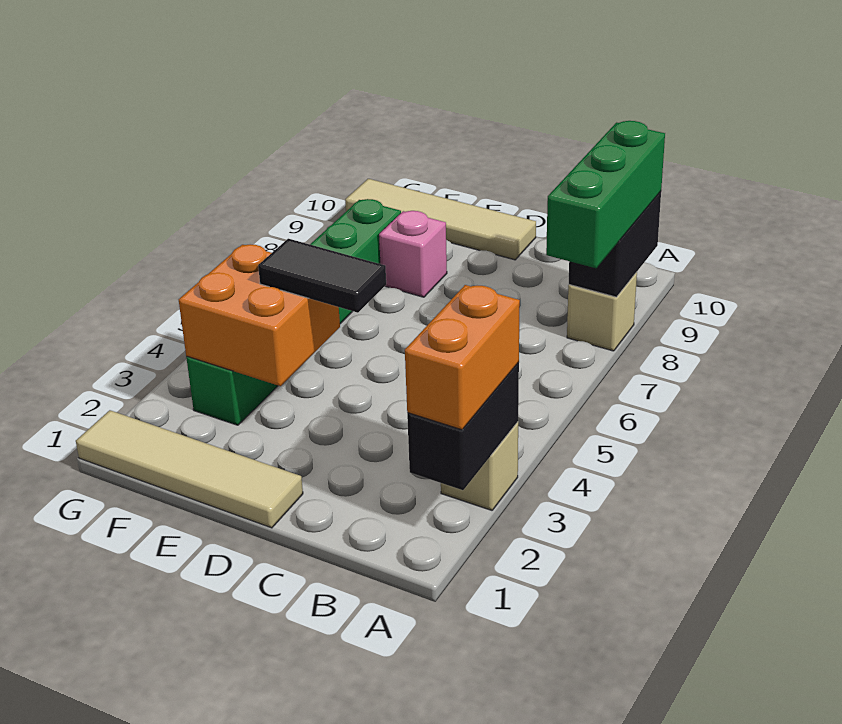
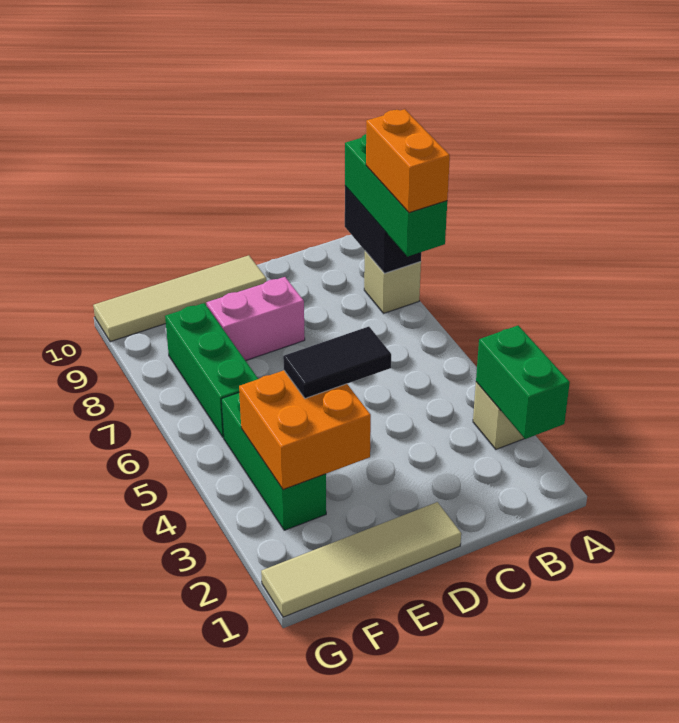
black brick A2:A3 level 2 -> green brick A2:A3 level 2
orange brick A2:A3 level 3 -> orange brick A7:A8 level 4
pink brick E8 level 1 -> pink brick D8:E8 level 1

